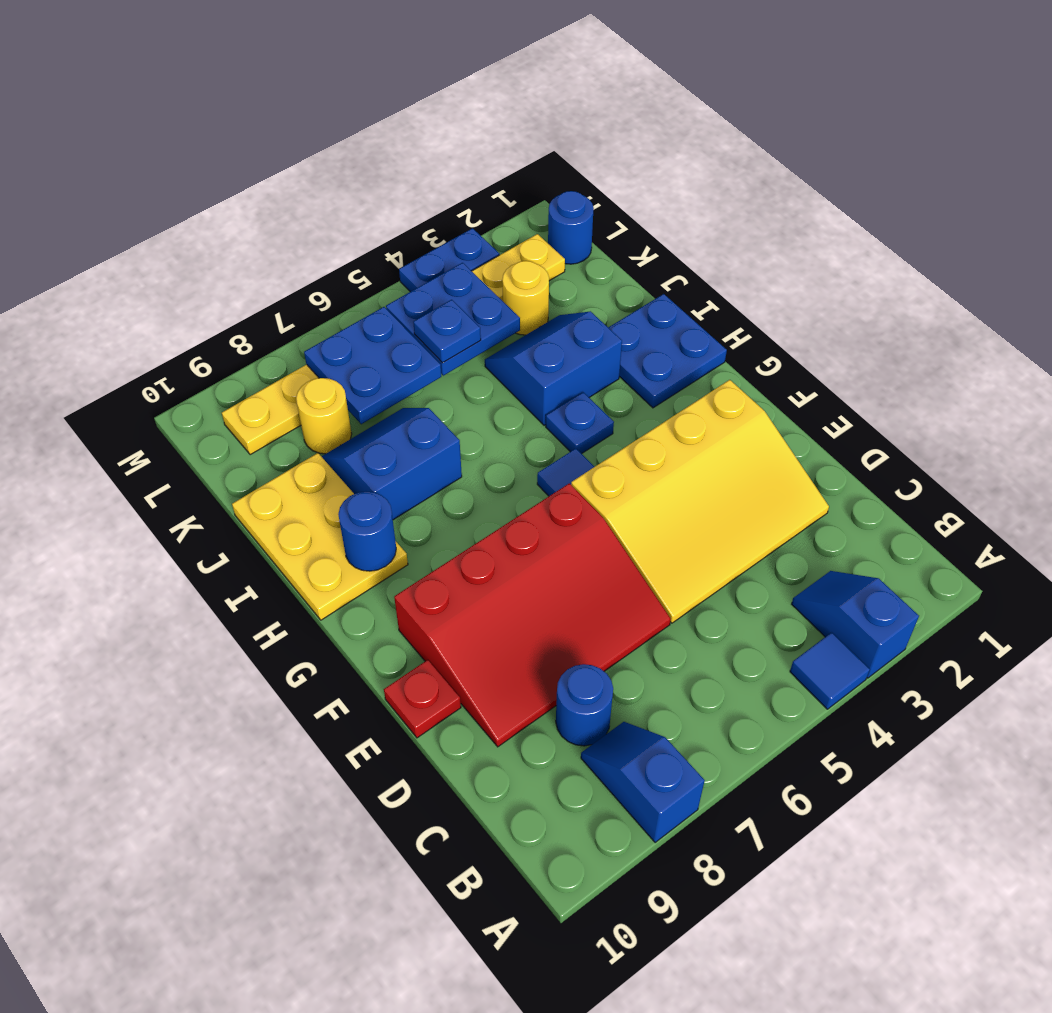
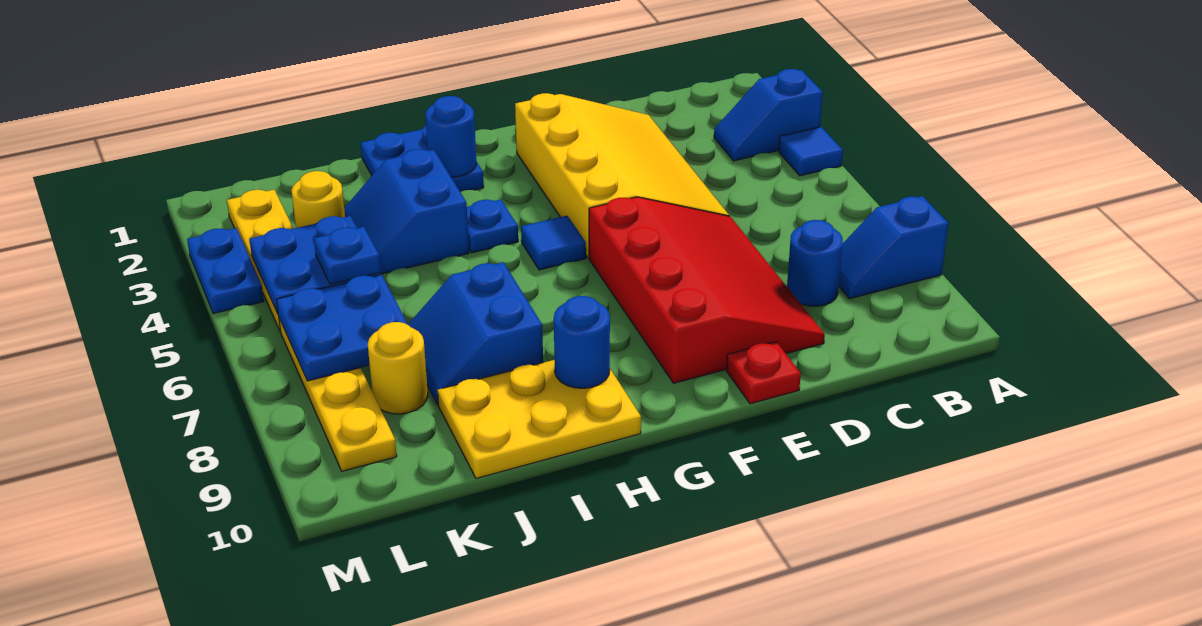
blue round brick L1 level 1 -> blue round brick H2 level 2

